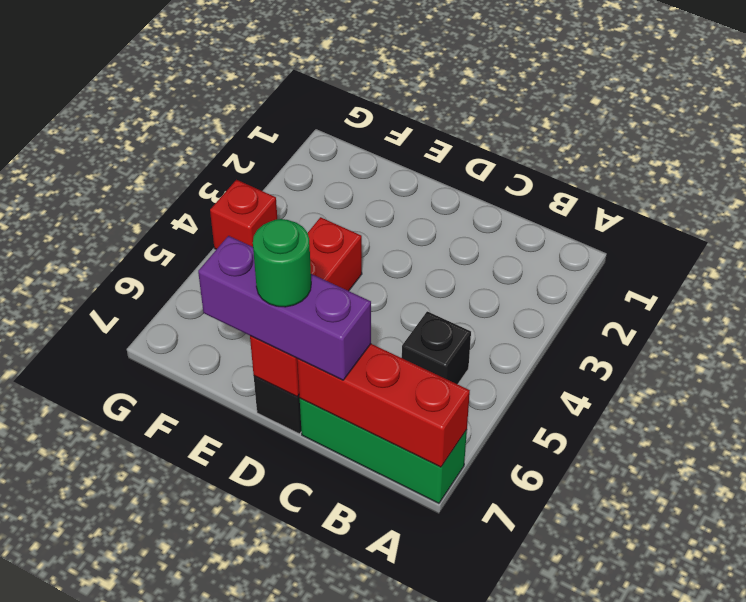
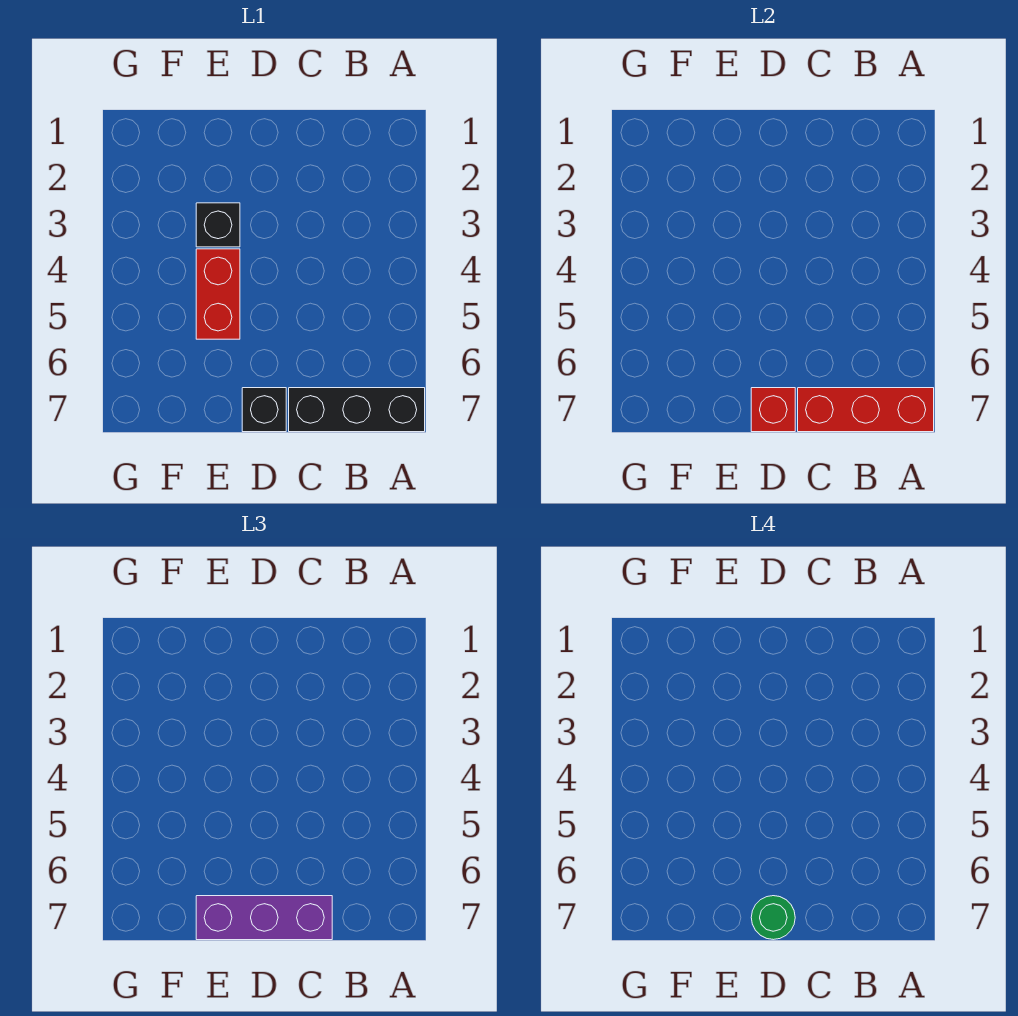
green brick A7:C7 level 1 -> black brick A7:C7 level 1
black brick B5 level 1 -> black brick E3 level 1
red brick G4 level 1 -> none

